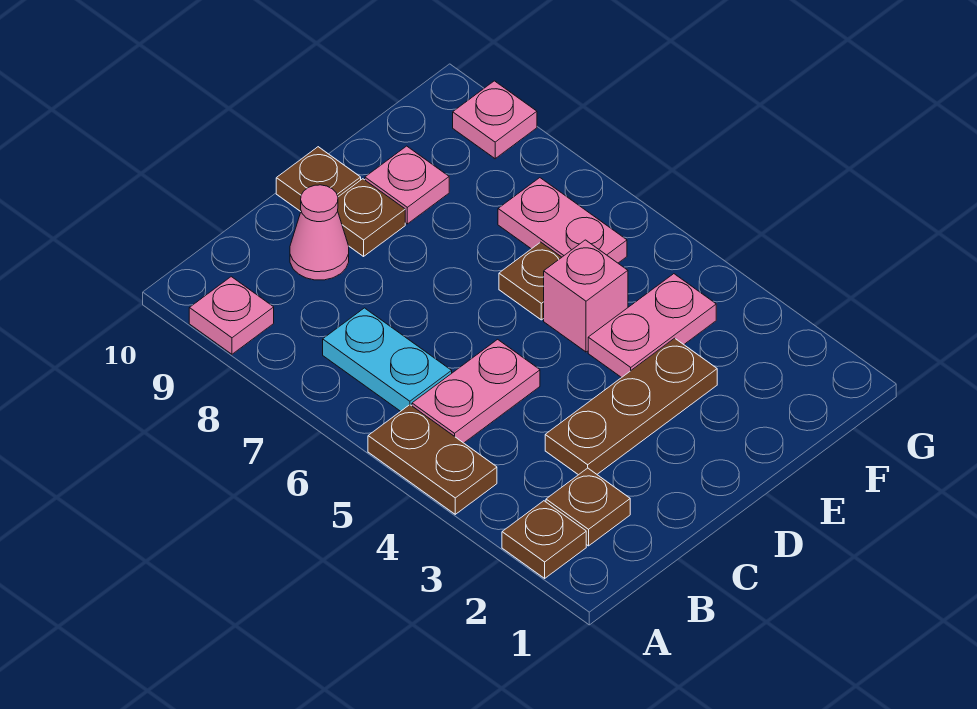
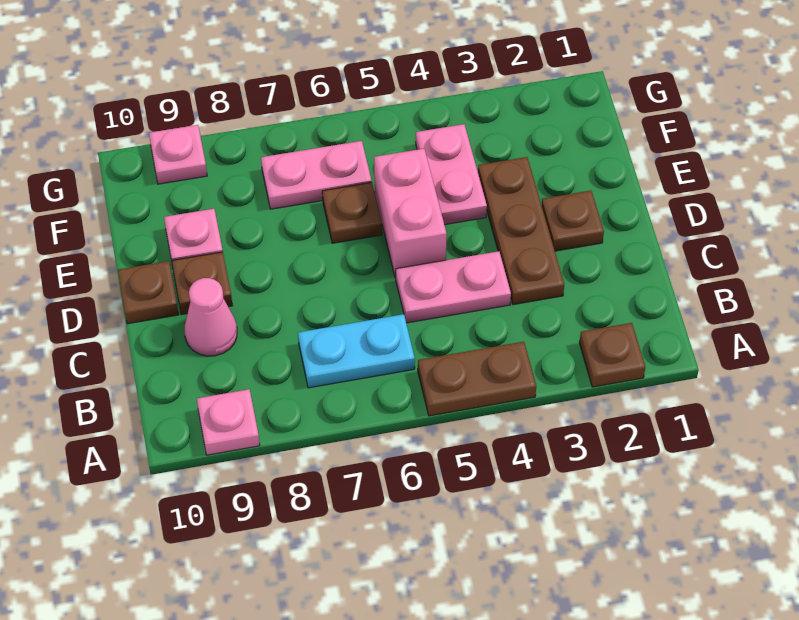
brown plate B2 level 1 -> brown plate D2 level 1
pink plate B5:C5 level 1 -> pink plate C4:C5 level 1
pink brick E5 level 1 -> pink brick D5:E5 level 1

